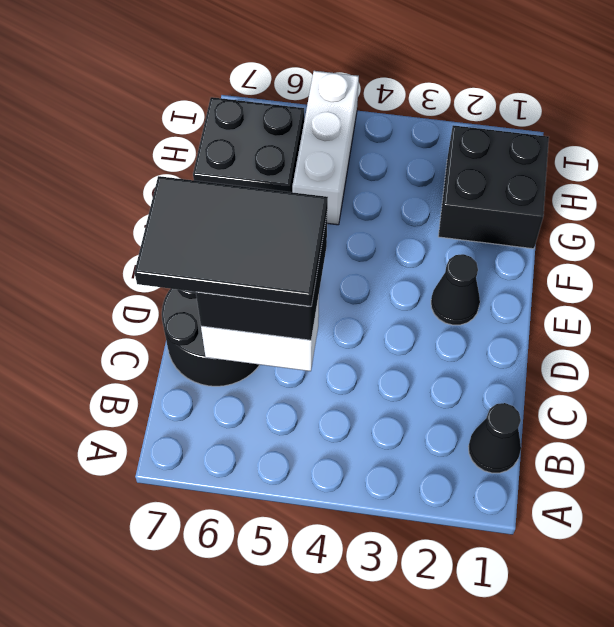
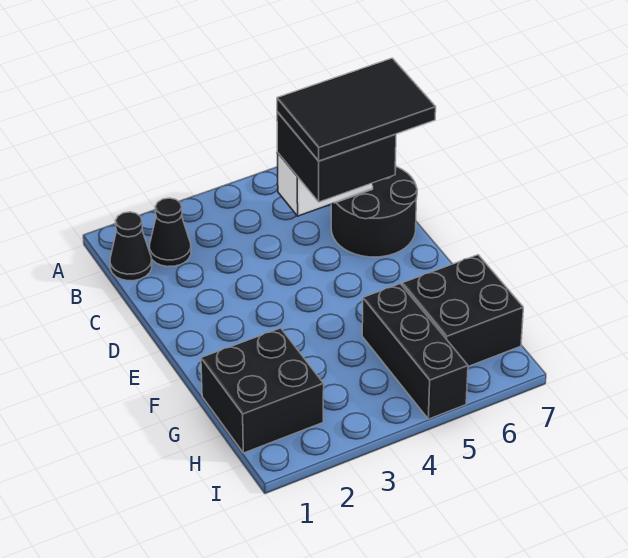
black cone E2 level 1 -> black cone B2 level 1
white brick G5:I5 level 1 -> black brick G5:I5 level 1

